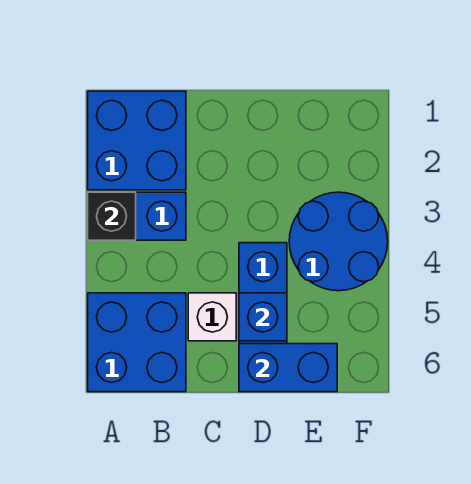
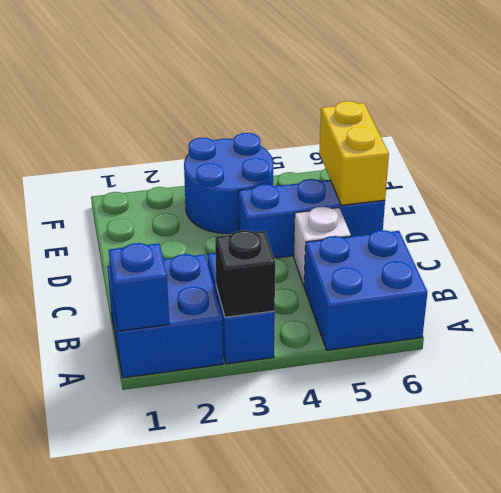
blue brick D5 level 2 -> blue brick A1 level 2
blue brick D6:E6 level 2 -> yellow brick D6:E6 level 2

